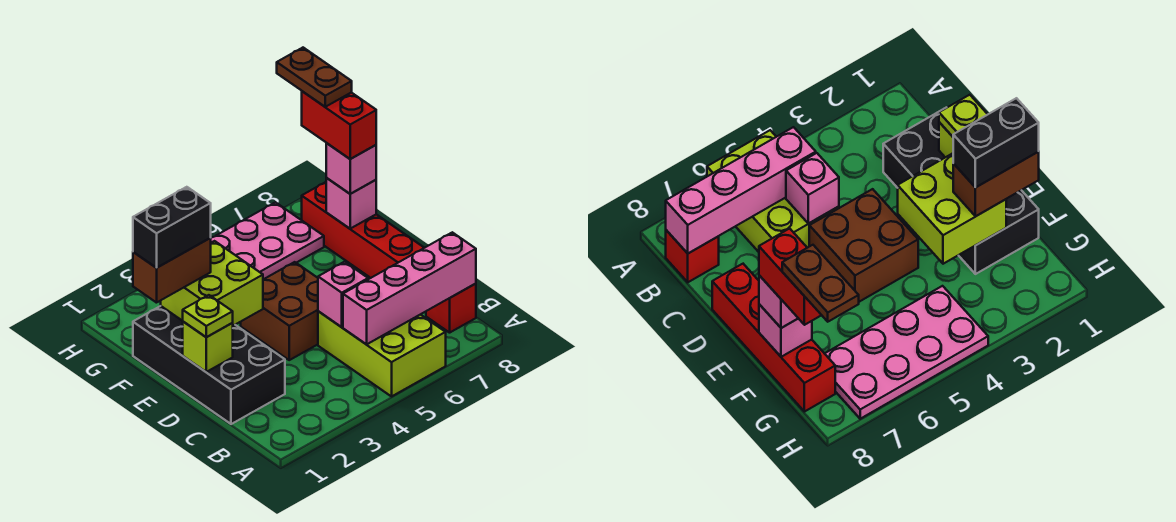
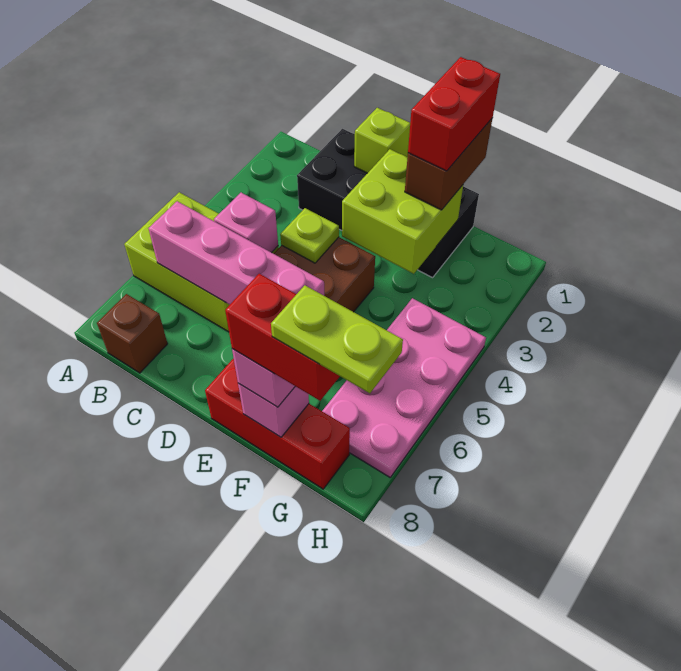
pink brick B5:B8 level 2 -> pink brick B6:E6 level 2
red brick B8 level 1 -> brown brick B8 level 1
lime plate D1 level 3 -> lime plate D4 level 2
red brick D8:G8 level 1 -> red brick E8:G8 level 1
black brick F1:F2 level 4 -> red brick F1:F2 level 4
brown plate G8:H8 level 5 -> lime plate G8:H8 level 5

